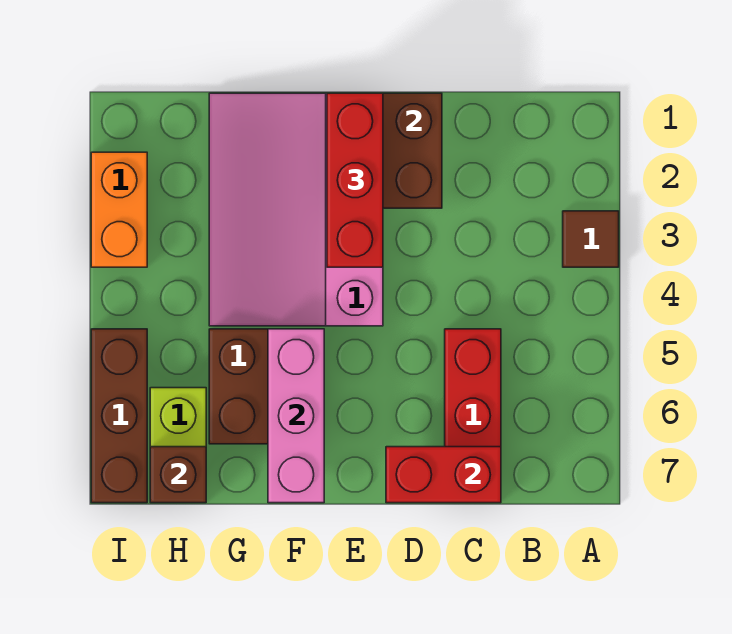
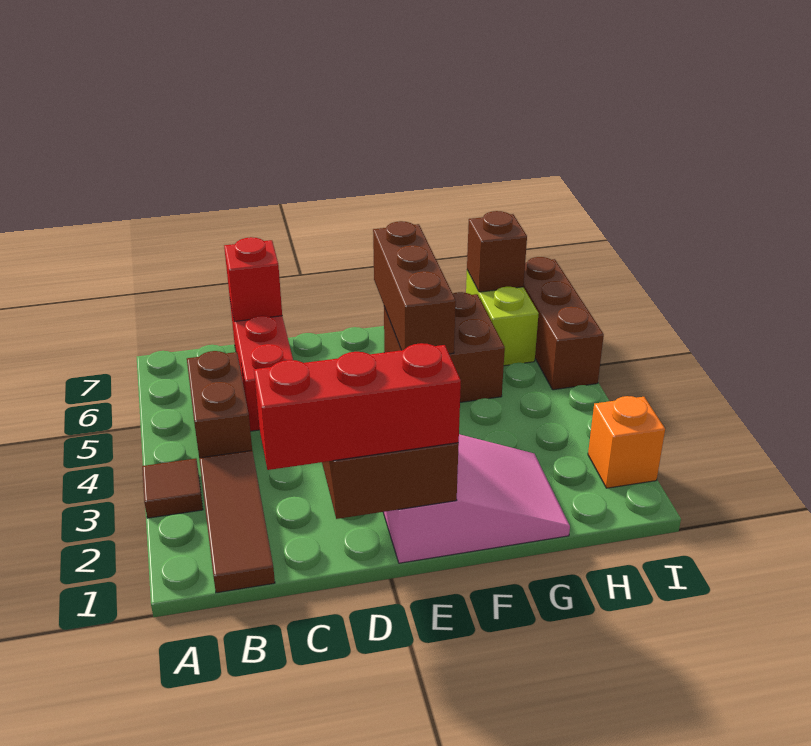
none -> brown tile B1:B3 level 1
none -> brown brick B4:B5 level 1
red brick C7:D7 level 2 -> red brick C7 level 2
pink slope E1:G4 level 1 top E -> pink slope E1:G2 level 1 top E
red brick E1:E3 level 3 -> red brick C1:E1 level 3
pink brick F5:F7 level 2 -> brown brick F5:F7 level 2
orange brick I2:I3 level 1 -> orange brick I2 level 1

